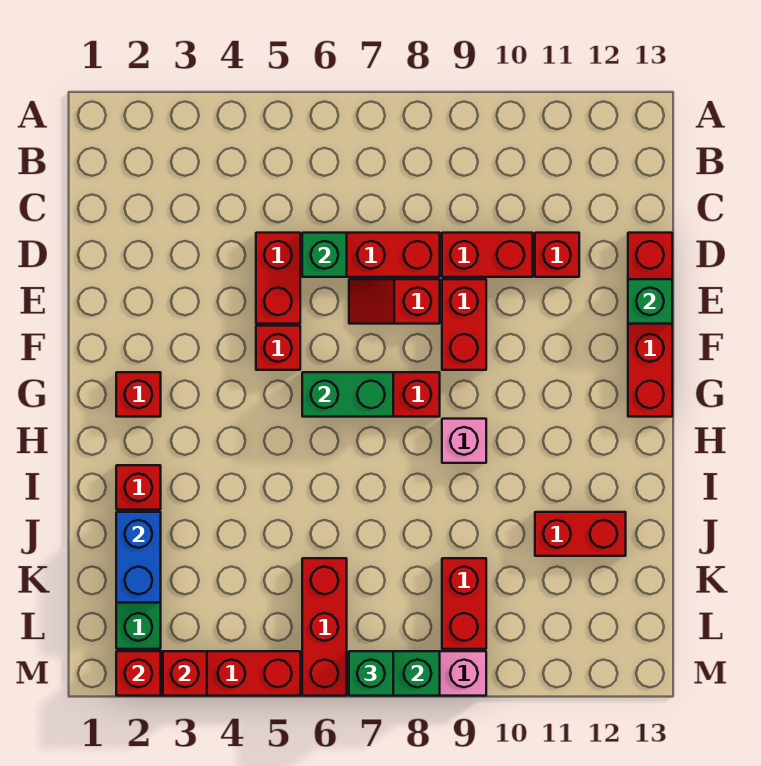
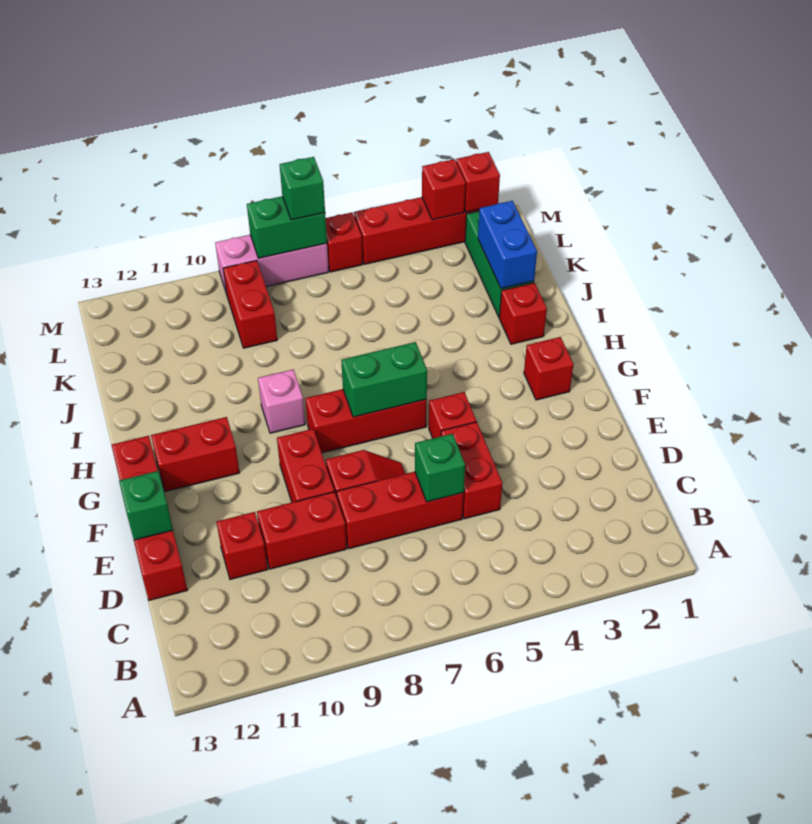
red brick J11:J12 level 1 -> red brick G11:G12 level 1
red brick K6:M6 level 1 -> red brick M6 level 1

